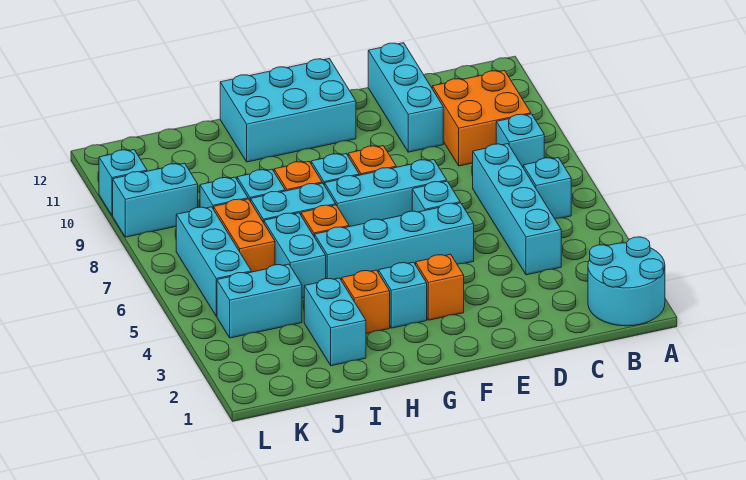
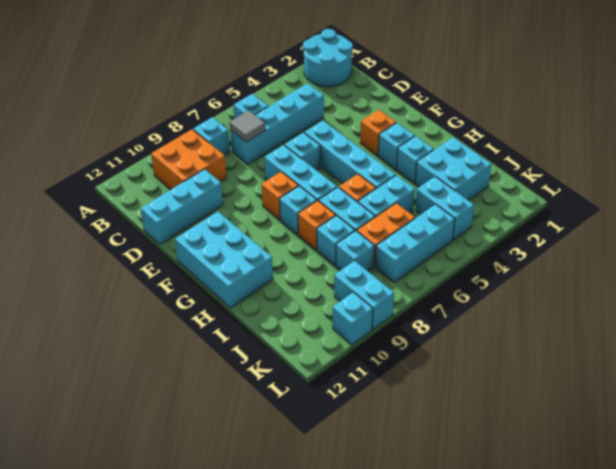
none -> grey tile C7 level 2
orange brick H3 level 1 -> cyan brick H3 level 1
cyan brick I2:I3 level 1 -> cyan brick I2:J3 level 1

